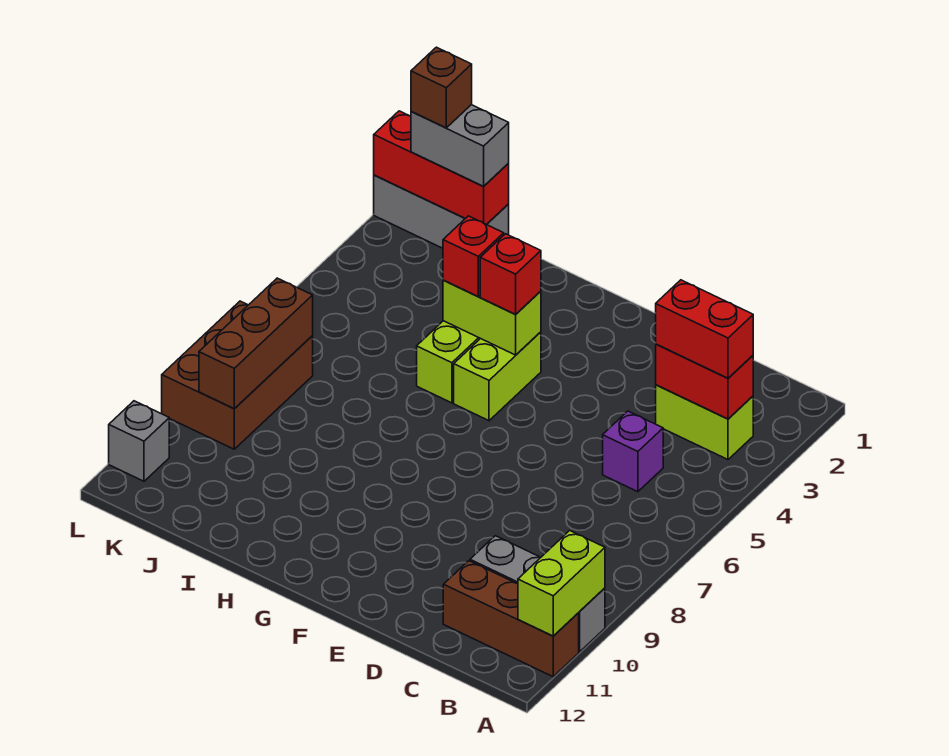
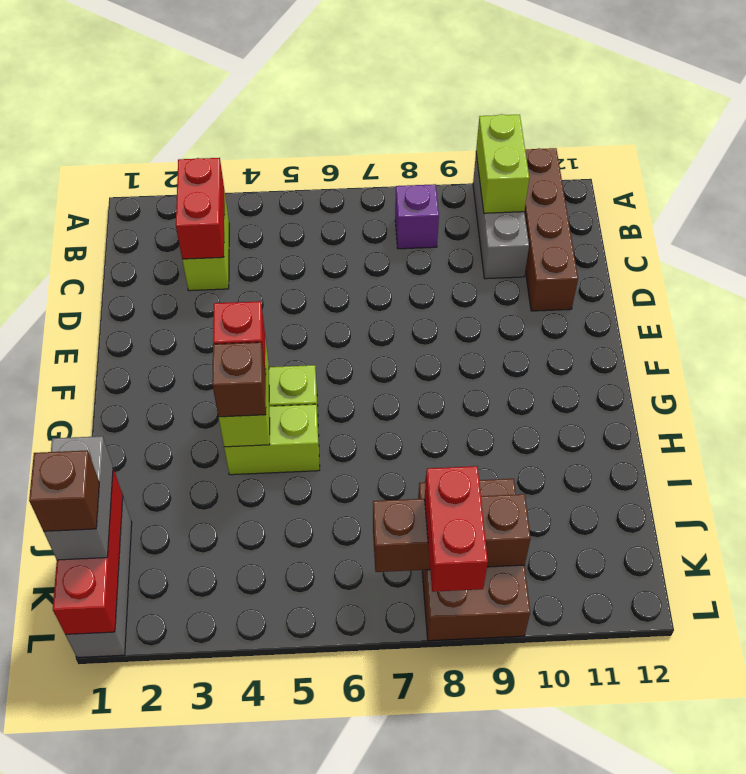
lime brick A10:A11 level 2 -> lime brick A10:B10 level 2
brown brick A11:C11 level 1 -> brown brick A11:D11 level 1
red brick B3:C3 level 3 -> red brick K8:L8 level 3
purple brick C5 level 1 -> purple brick B8 level 1
red brick H4 level 3 -> brown brick H4 level 3
brown brick K7:L9 level 1 -> brown brick J8:L9 level 1
grey brick L11 level 1 -> none

